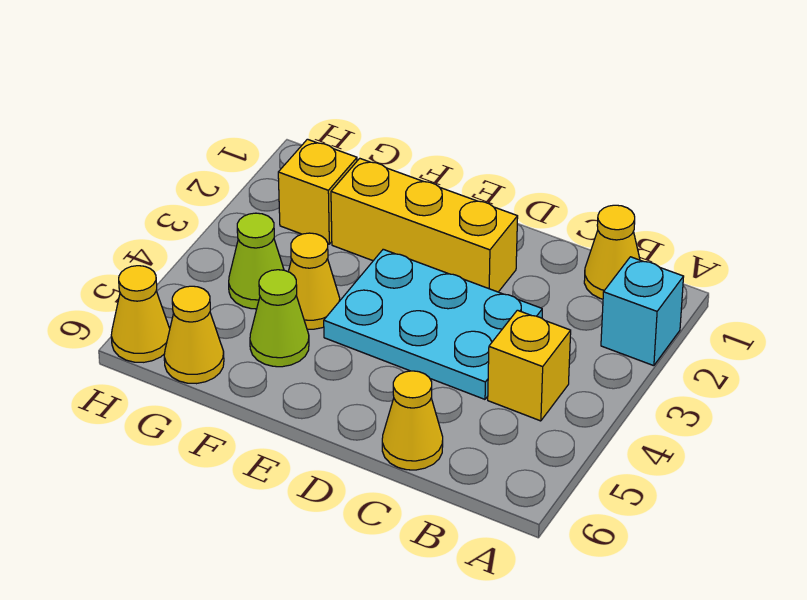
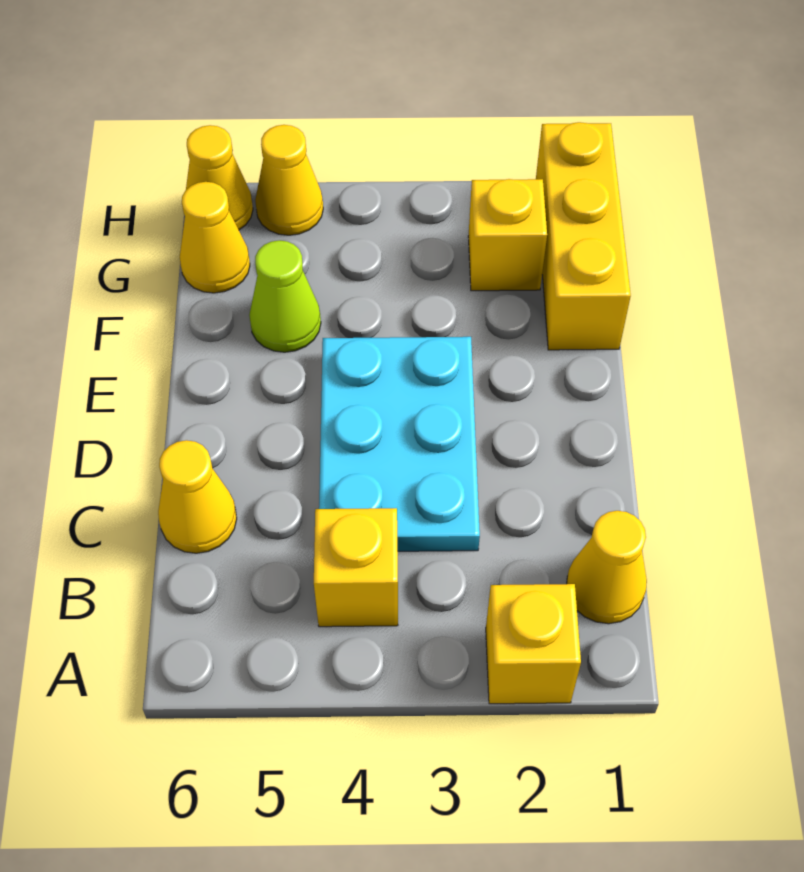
cyan brick A2 level 1 -> yellow brick A2 level 1
yellow brick D2:F2 level 1 -> yellow brick F1:H1 level 1
yellow cone F4 level 1 -> yellow cone H5 level 1
lime cone G4 level 1 -> none

